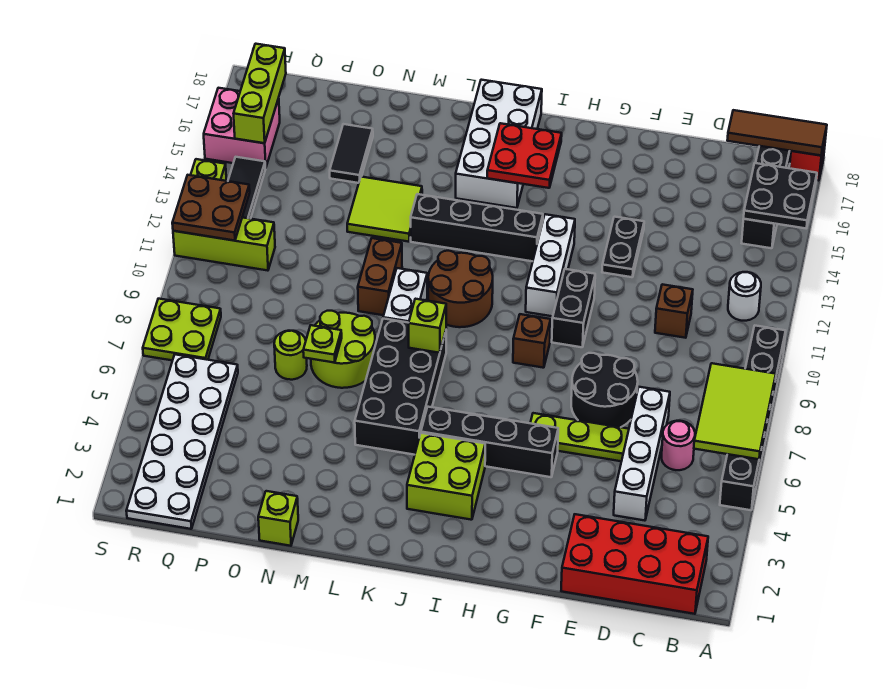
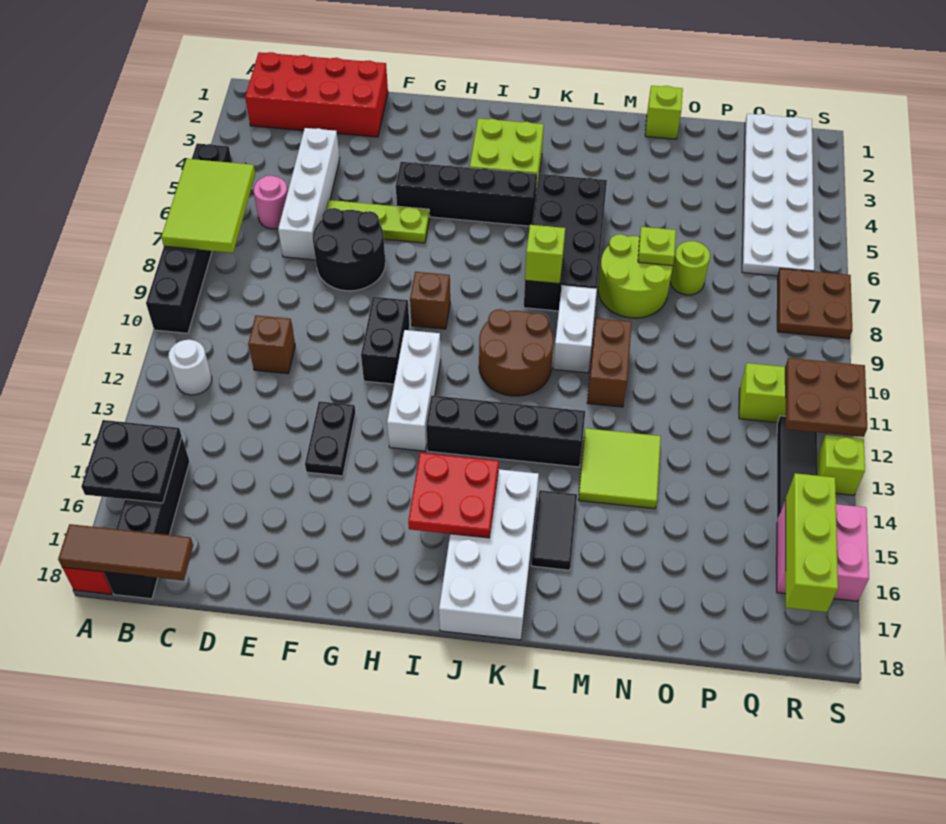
black tile O15:O16 level 1 -> black tile L15:L16 level 1
lime plate R7:S8 level 1 -> brown plate R7:S8 level 1

